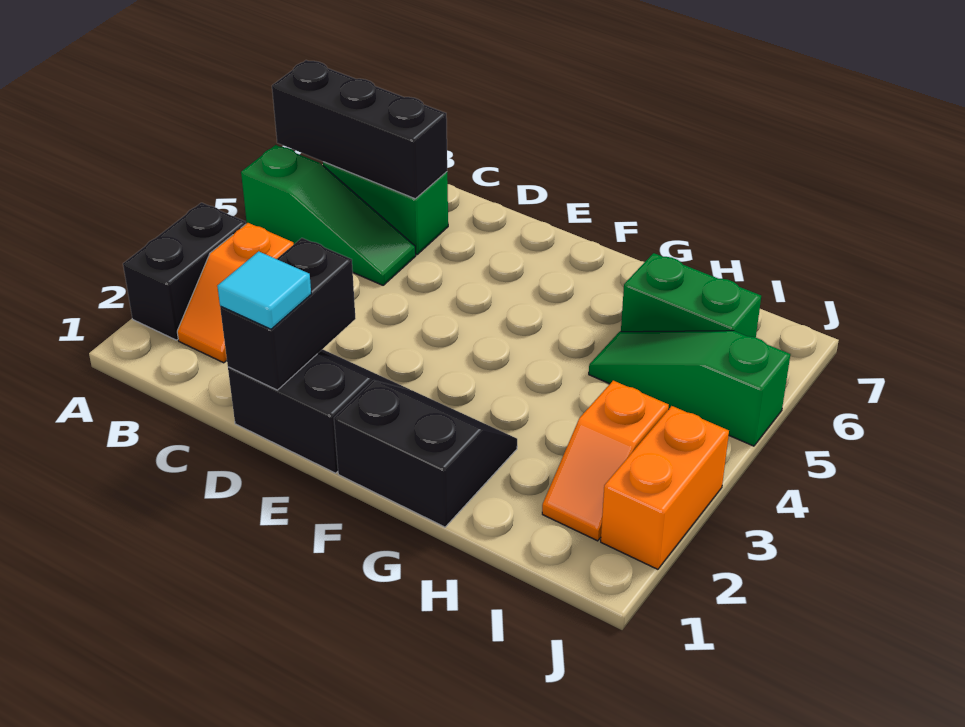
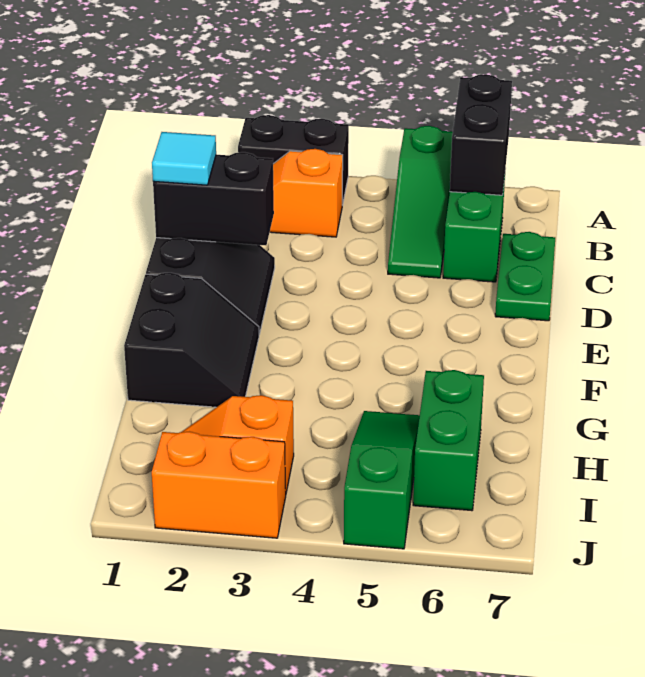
black brick A6:C6 level 2 -> black brick A6:B6 level 2
none -> green plate C7:D7 level 1

